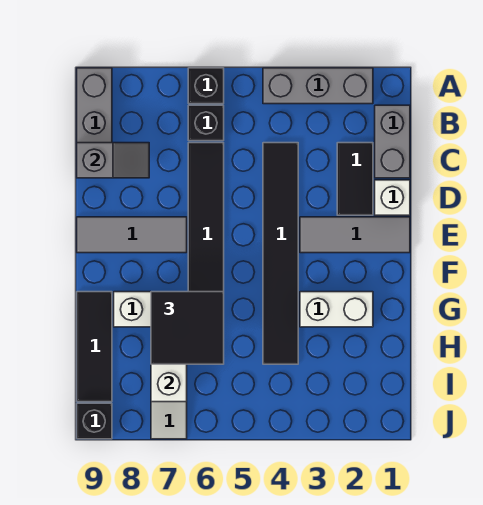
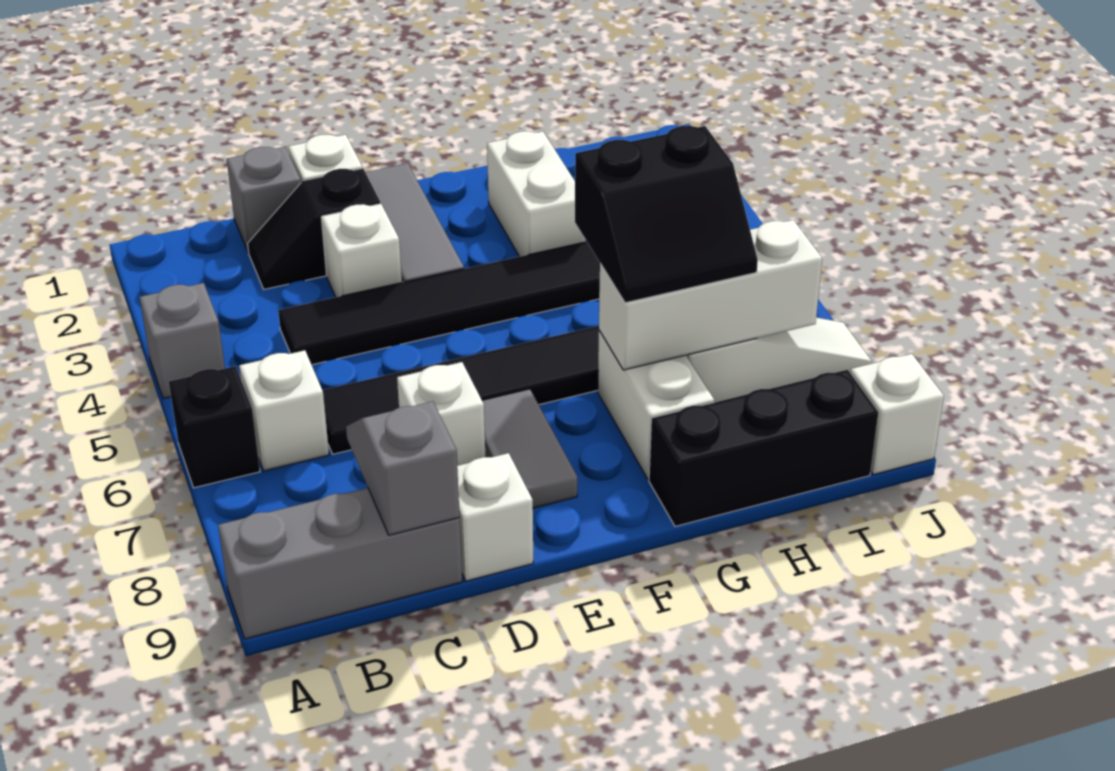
grey brick A2:A4 level 1 -> grey brick A4 level 1
grey brick B1:C1 level 1 -> grey brick C1 level 1
black brick B6 level 1 -> white brick B6 level 1
black tile C2:D2 level 1 -> black slope C2:D2 level 1 top D
none -> white brick D3 level 1
none -> white brick D7 level 1
none -> white brick D9 level 1
grey tile E7:E9 level 1 -> grey tile E7:E8 level 1
black tile G6:H7 level 3 -> black slope G6:H7 level 3 top 6
black tile G9:I9 level 1 -> black brick G9:I9 level 1
black brick J9 level 1 -> white brick J9 level 1

